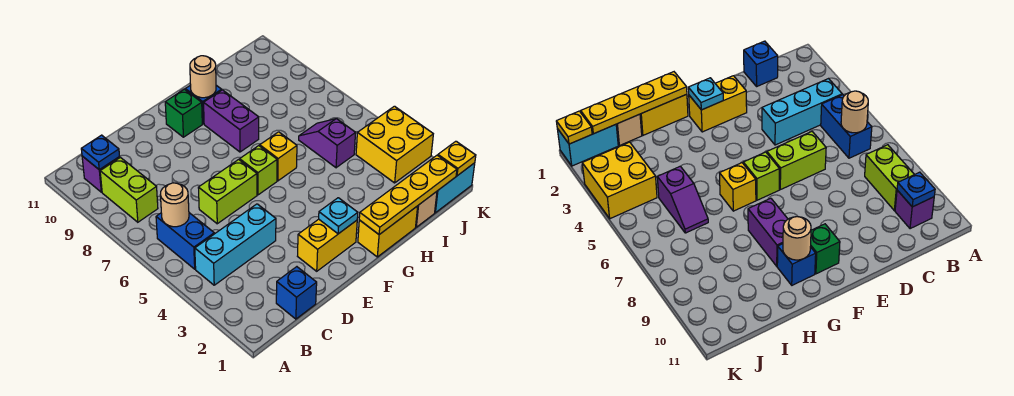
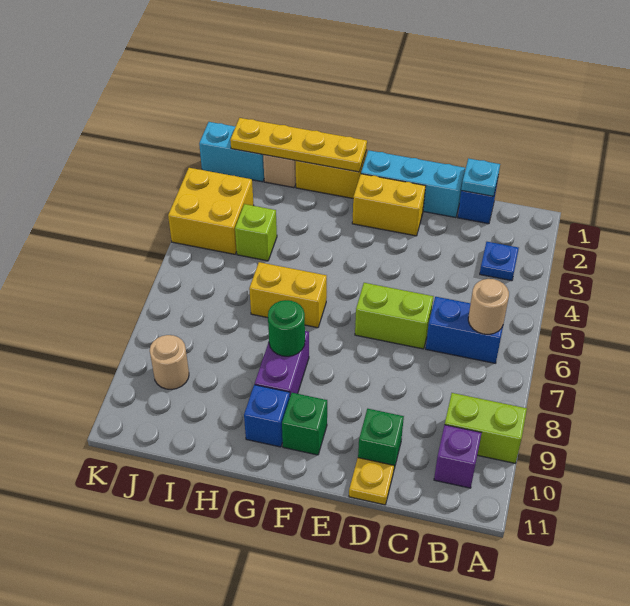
cyan brick B4:D4 level 1 -> cyan brick D1:F1 level 1
blue brick B5:B6 level 1 -> blue brick B6:C6 level 1
lime brick B8:B9 level 1 -> lime brick A9:B9 level 1
blue plate B10 level 2 -> blue plate B3 level 1
none -> green brick D10 level 1
cyan plate F2 level 2 -> cyan plate C1 level 2
lime brick F6 level 1 -> lime brick I4 level 1
yellow brick G6 level 1 -> yellow brick G6:H6 level 1
none -> green round brick G8 level 2
tan round brick G10 level 2 -> tan round brick J9 level 1
purple slope I5:I6 level 1 top 5 -> none
yellow plate K1 level 2 -> yellow plate D11 level 1

